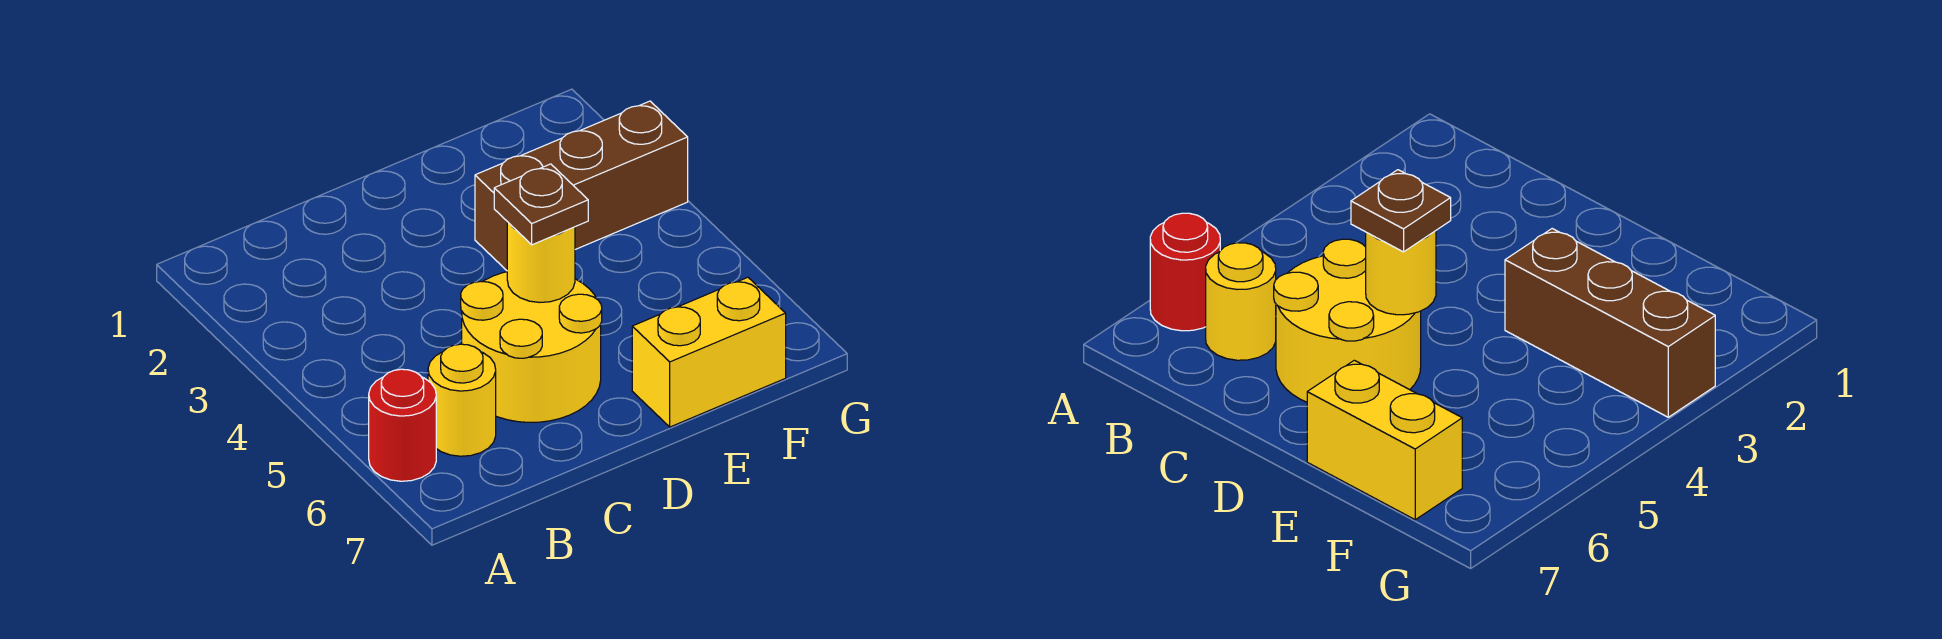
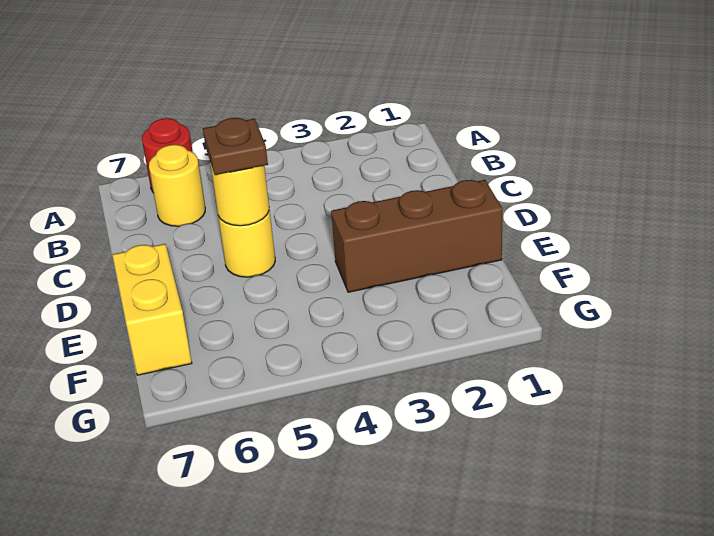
yellow round brick C5:D6 level 1 -> yellow round brick D5 level 1
brown brick E3:G3 level 1 -> brown brick E1:E3 level 1

